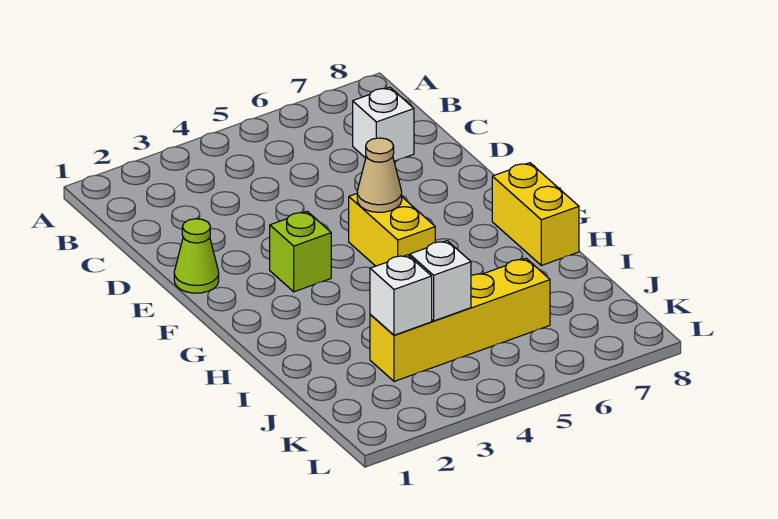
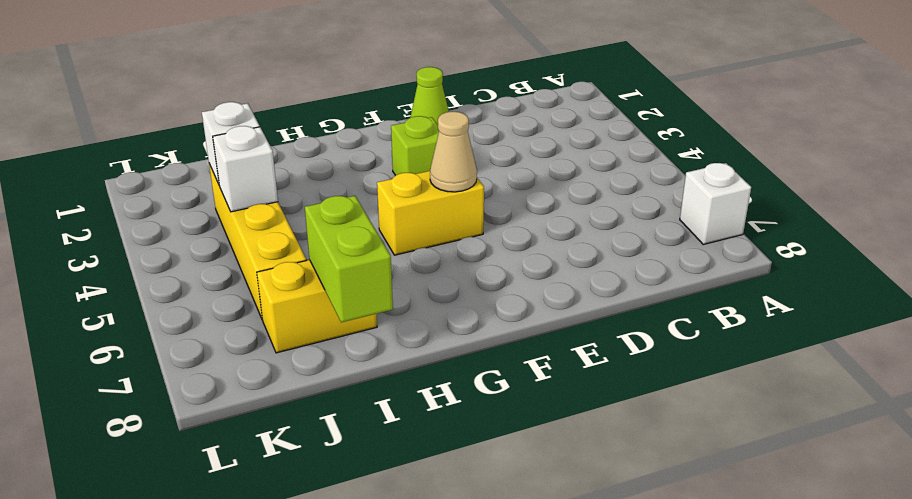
white brick C7 level 1 -> white brick A7 level 1
yellow brick G8:H8 level 1 -> yellow brick I7:J7 level 1
none -> lime brick I7:I8 level 2

